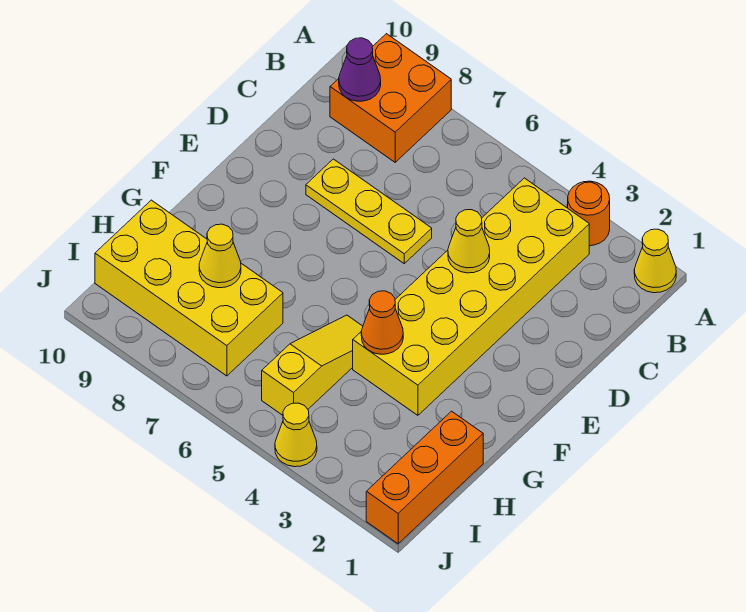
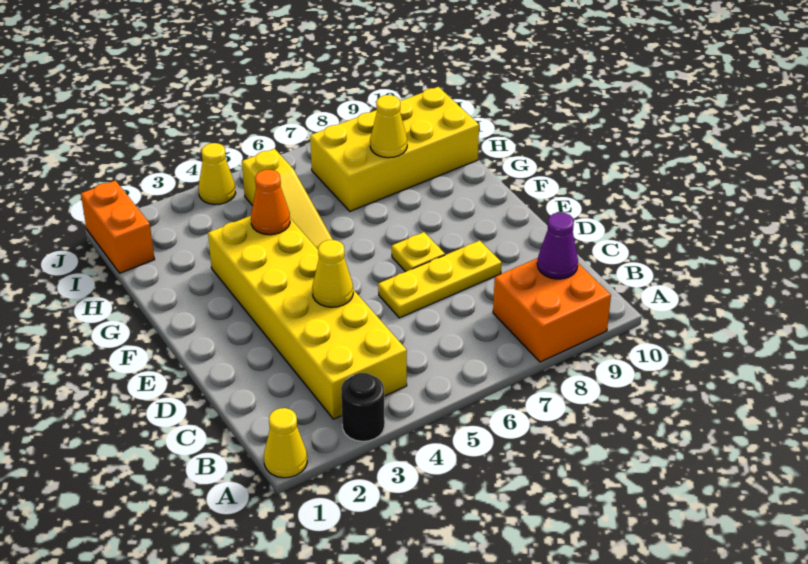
orange round brick A3 level 1 -> black round brick A3 level 1
none -> yellow plate E7 level 1
orange brick H1:J1 level 1 -> orange brick I1:J1 level 1

